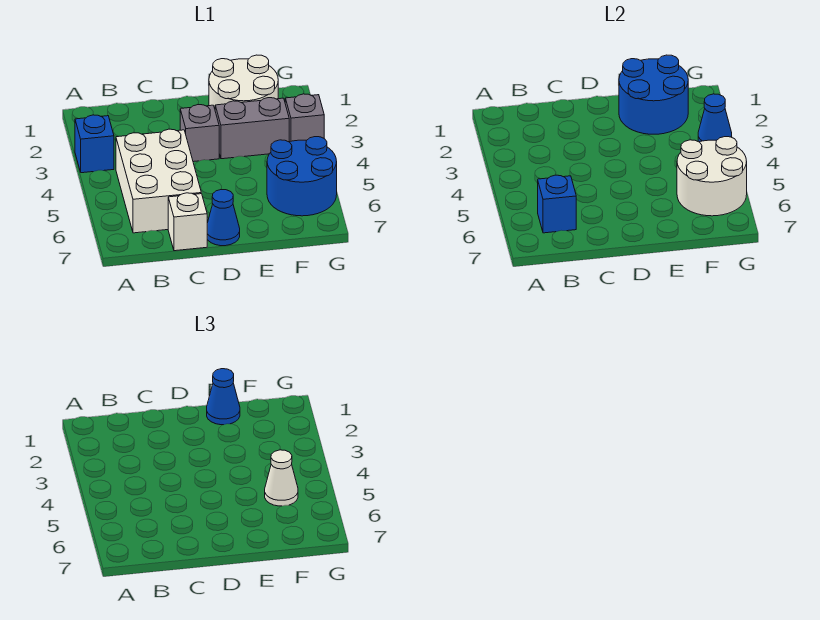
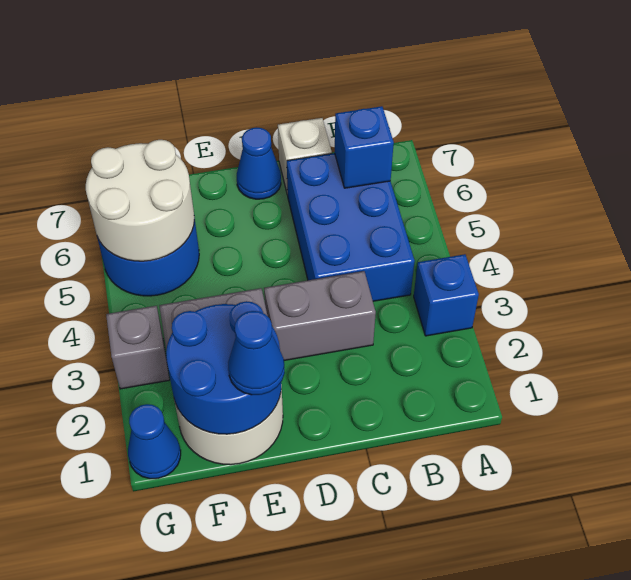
white brick B4:C6 level 1 -> blue brick B4:C6 level 1
grey brick D3 level 1 -> grey brick C3:D3 level 1
white cone F5 level 3 -> none
blue cone G3 level 2 -> blue cone G1 level 1

